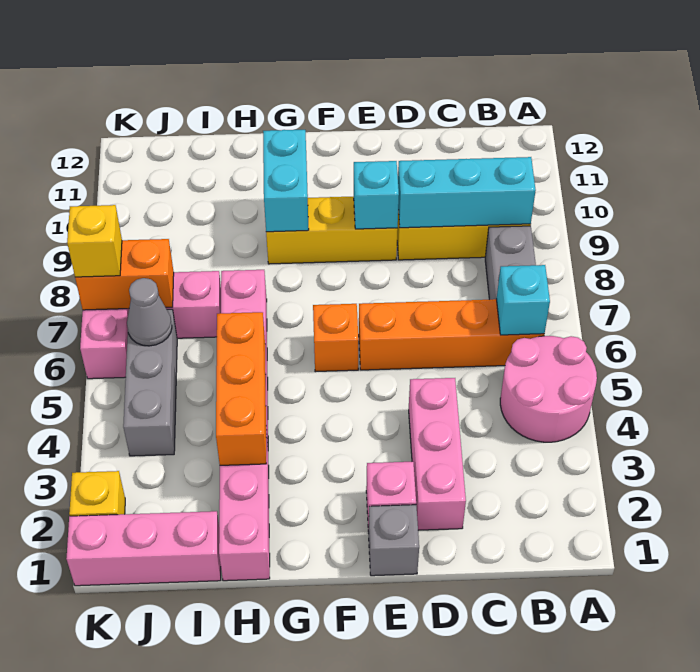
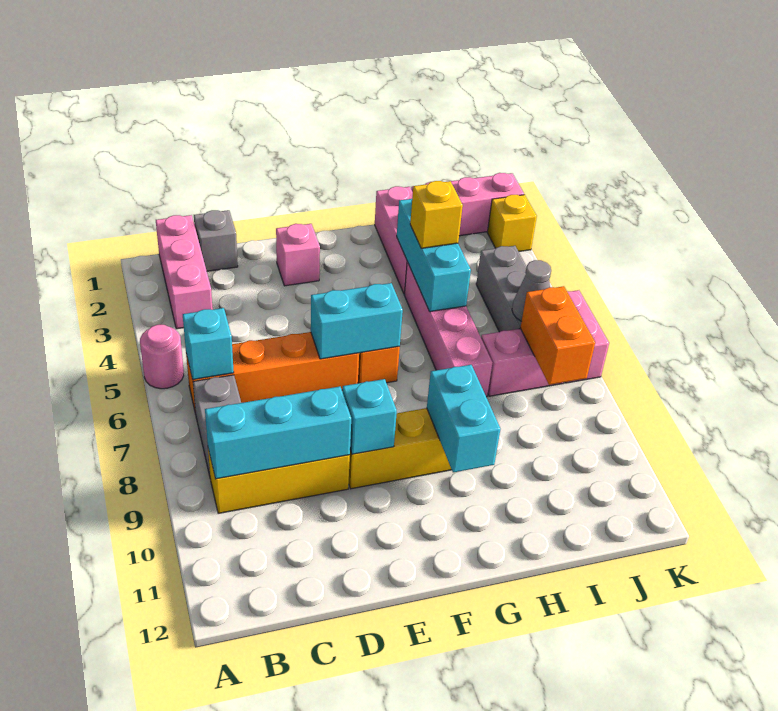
pink round brick A4:B5 level 1 -> pink round brick A5 level 1
pink brick D2:D4 level 1 -> pink brick B1:B3 level 1
grey brick E1 level 1 -> grey brick C1 level 1
none -> cyan brick E6:F6 level 2
orange brick H3:H5 level 2 -> cyan brick H3:H5 level 2
orange brick J7:K7 level 2 -> orange brick J7:J8 level 2
yellow brick K7 level 3 -> yellow brick H4 level 3

